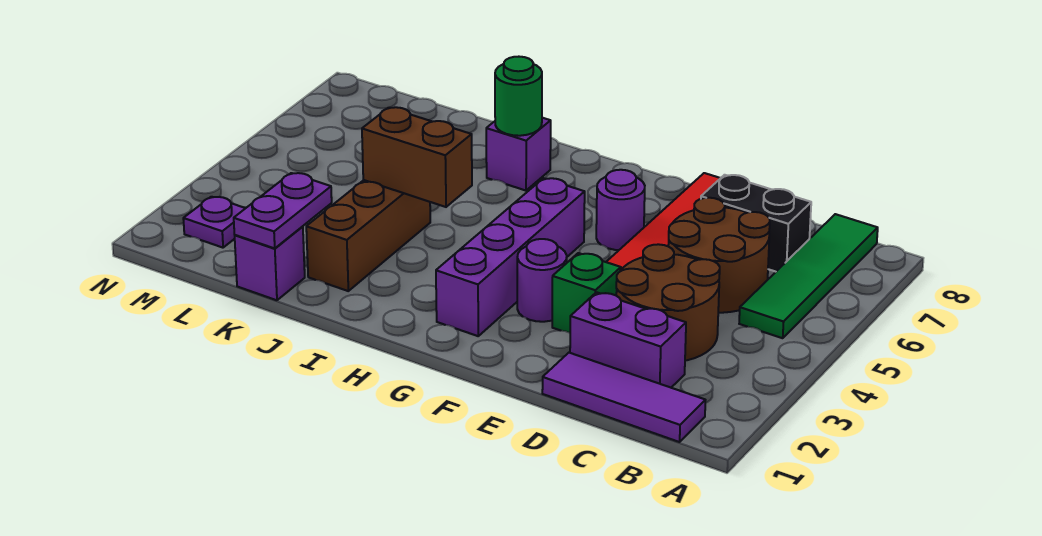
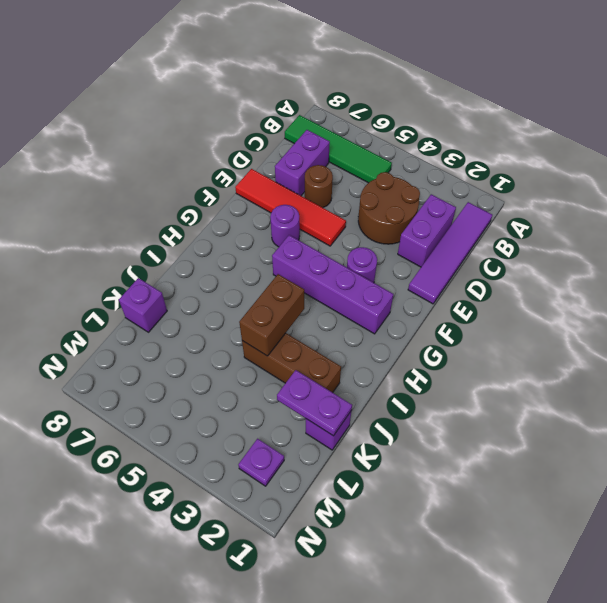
purple tile B1:D1 level 1 -> purple tile B1:E1 level 1
brown round brick C5:D6 level 1 -> brown round brick D6 level 1
black brick C7:D7 level 1 -> purple brick C7:D7 level 1
green brick E3 level 1 -> none
purple brick I7 level 1 -> purple brick K8 level 1
green round brick I7 level 2 -> none

